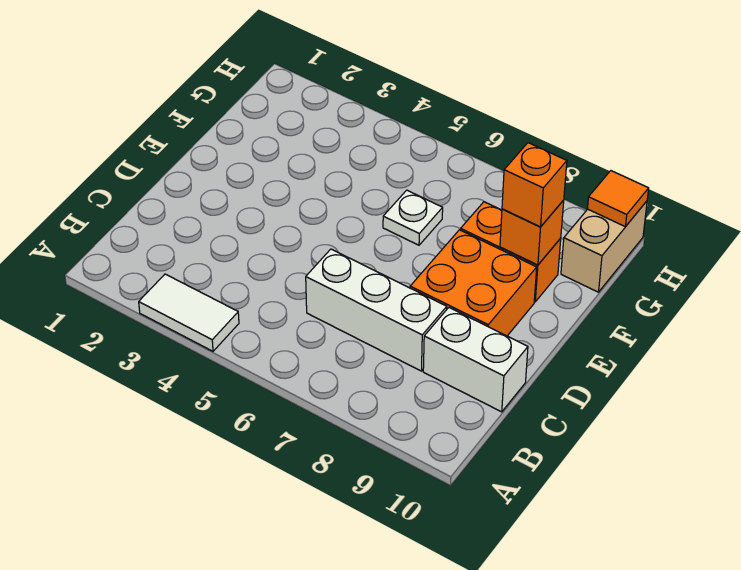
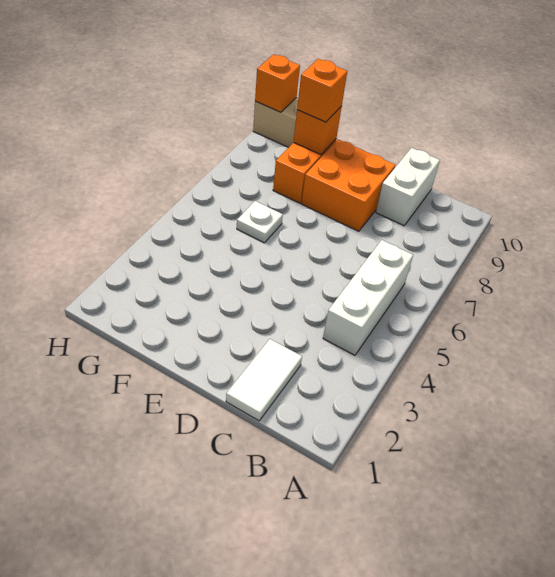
white tile A3:A4 level 1 -> white tile C1:C2 level 1
white brick C6:C8 level 1 -> white brick B4:B6 level 1
orange tile H10 level 2 -> orange brick H10 level 2

